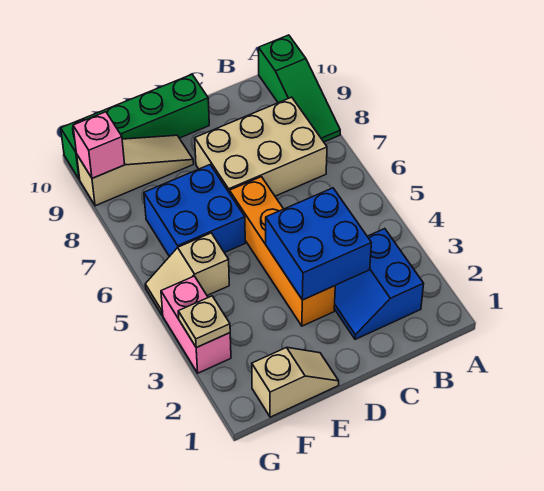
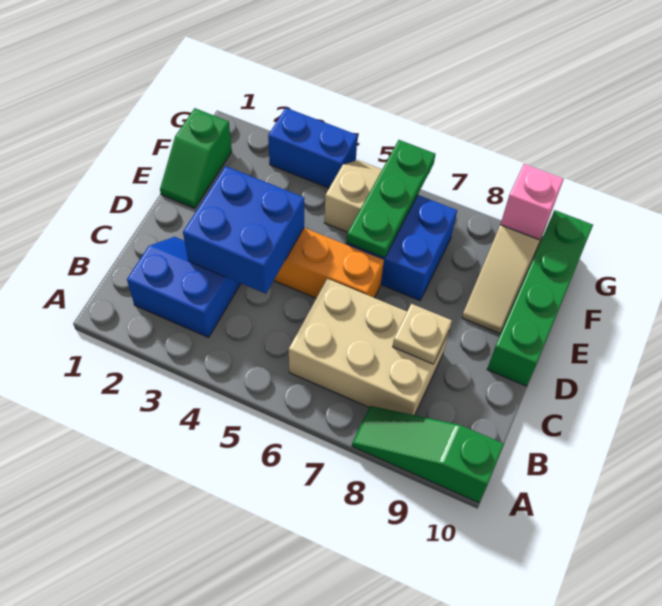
tan brick B7:D8 level 1 -> tan brick B6:C8 level 1
tan slope E1:F1 level 1 top F -> green slope E1:F1 level 1 top F
none -> green plate E6:G6 level 2
pink brick G3:G4 level 1 -> blue brick G3:G4 level 1
tan plate G3 level 2 -> tan plate C8 level 2

